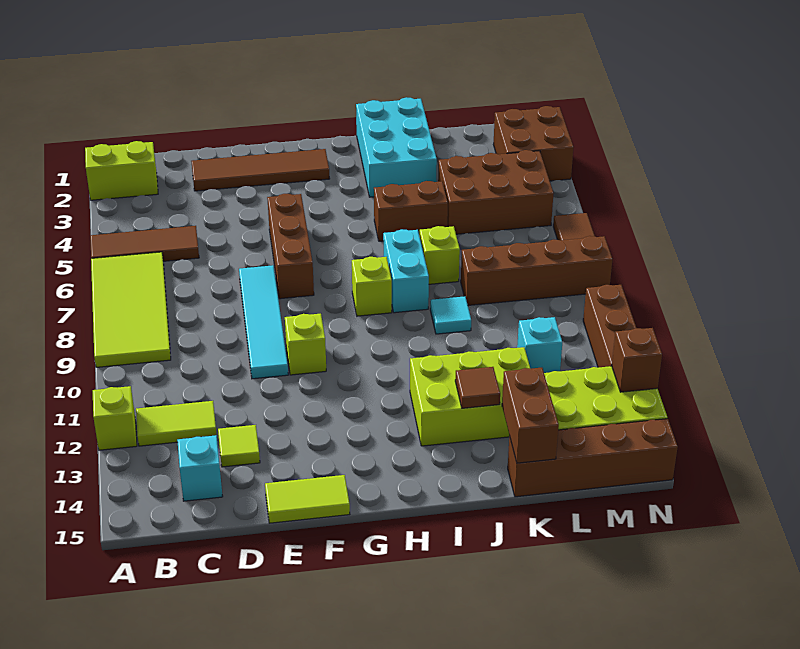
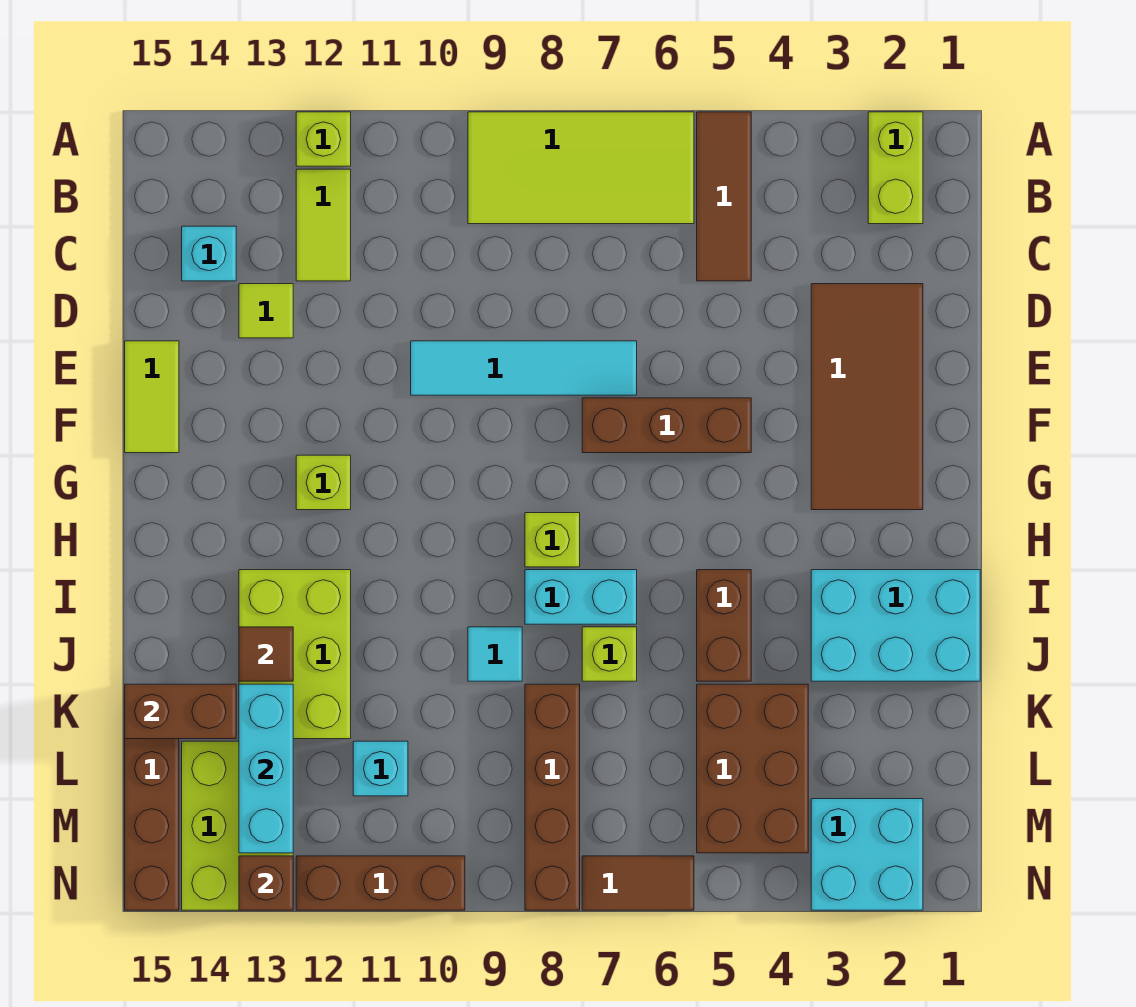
brown tile D2:G2 level 1 -> brown tile D2:G3 level 1
lime brick F10 level 1 -> lime brick G12 level 1
none -> cyan brick K13:M13 level 2
brown brick M2:N3 level 1 -> cyan brick M2:N3 level 1

